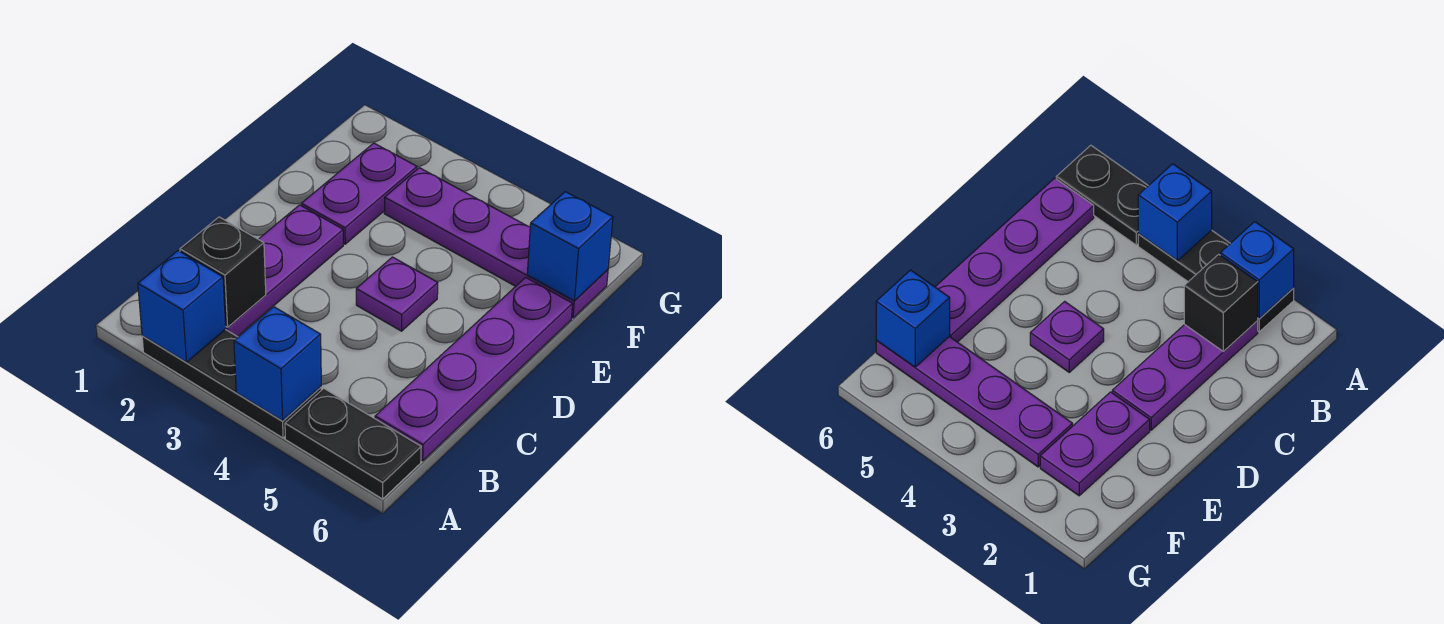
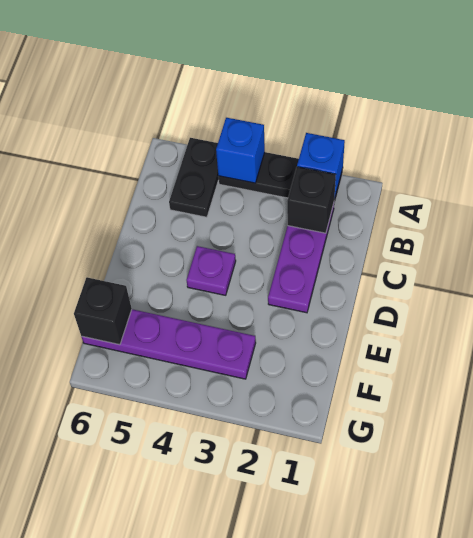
black plate A5:A6 level 1 -> black plate A5:B5 level 1
purple plate B6:E6 level 1 -> none
purple plate E2:F2 level 1 -> none
blue brick F6 level 2 -> black brick F6 level 2

